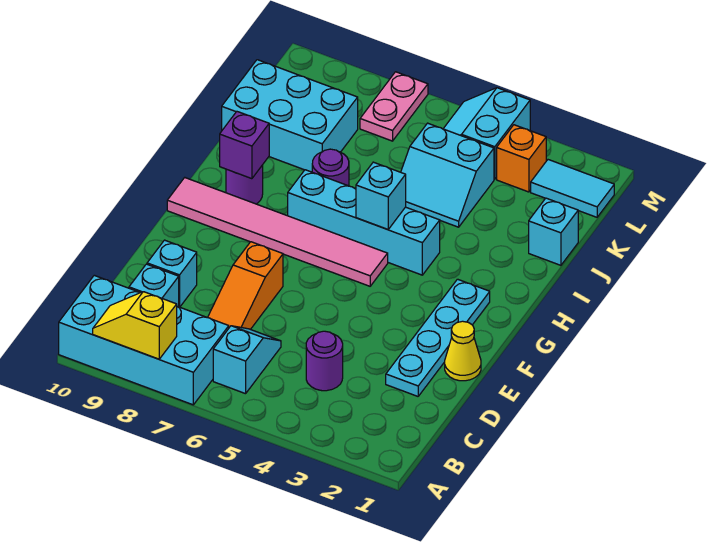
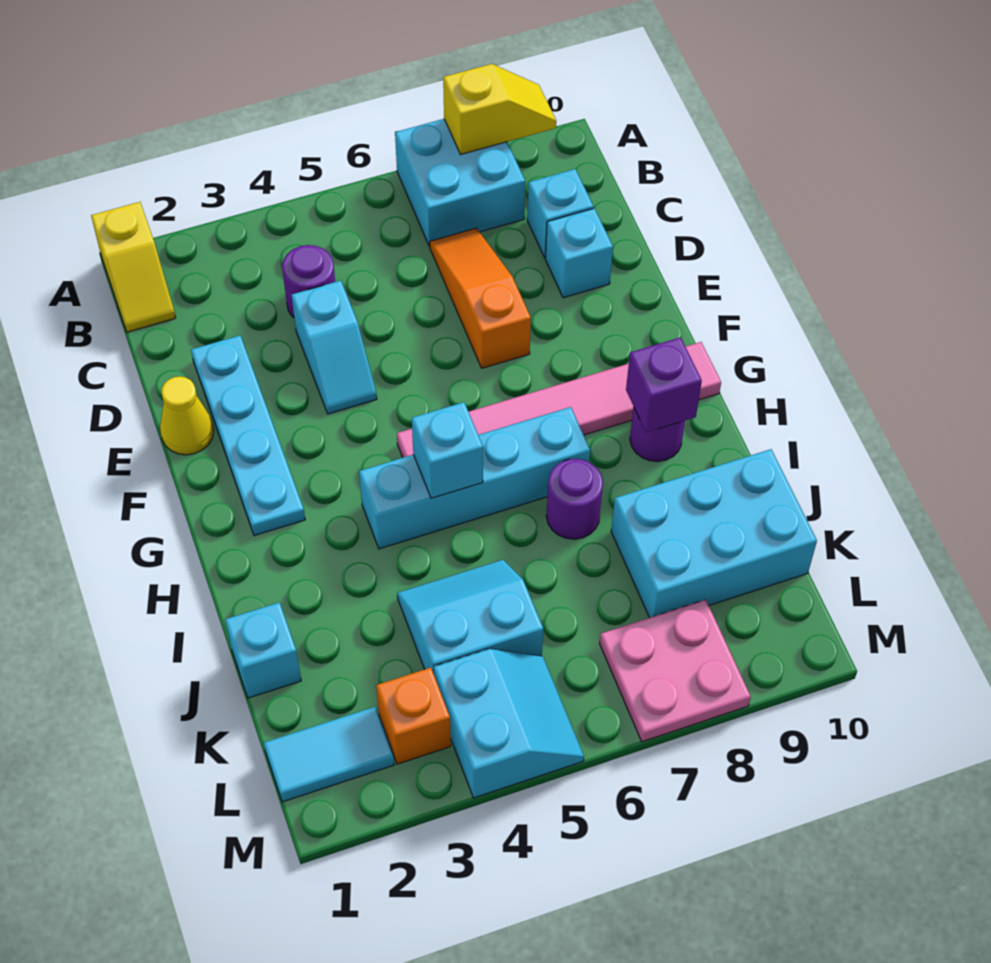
none -> yellow slope A1:B1 level 1 top A
cyan brick A7:B10 level 1 -> cyan brick A7:B8 level 1
cyan slope B6:C6 level 1 top B -> cyan slope D4:E4 level 1 top D
pink plate L7:M7 level 1 -> pink plate L7:M8 level 1

